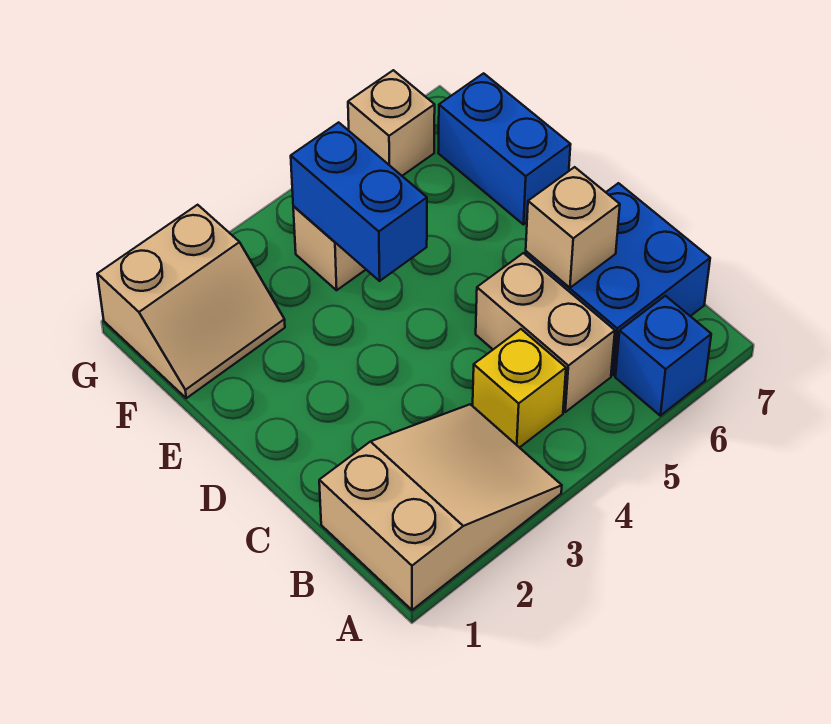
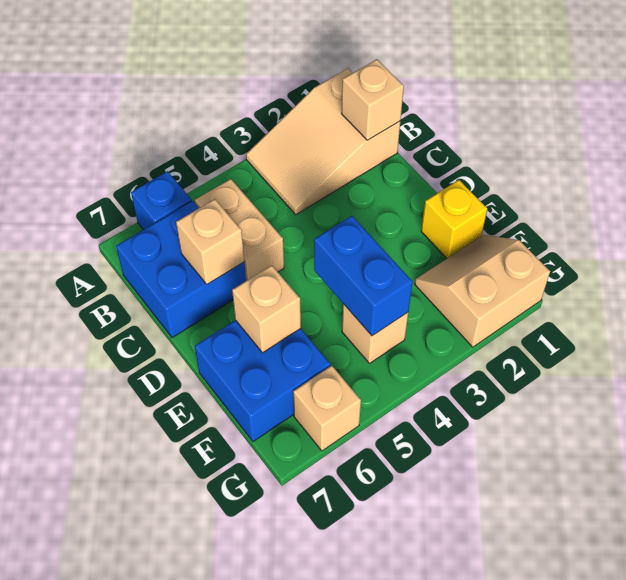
none -> tan brick B1 level 2
yellow brick B4 level 1 -> yellow brick E1 level 1
none -> tan brick E6 level 2
blue brick E7:F7 level 1 -> blue brick E6:F7 level 1

